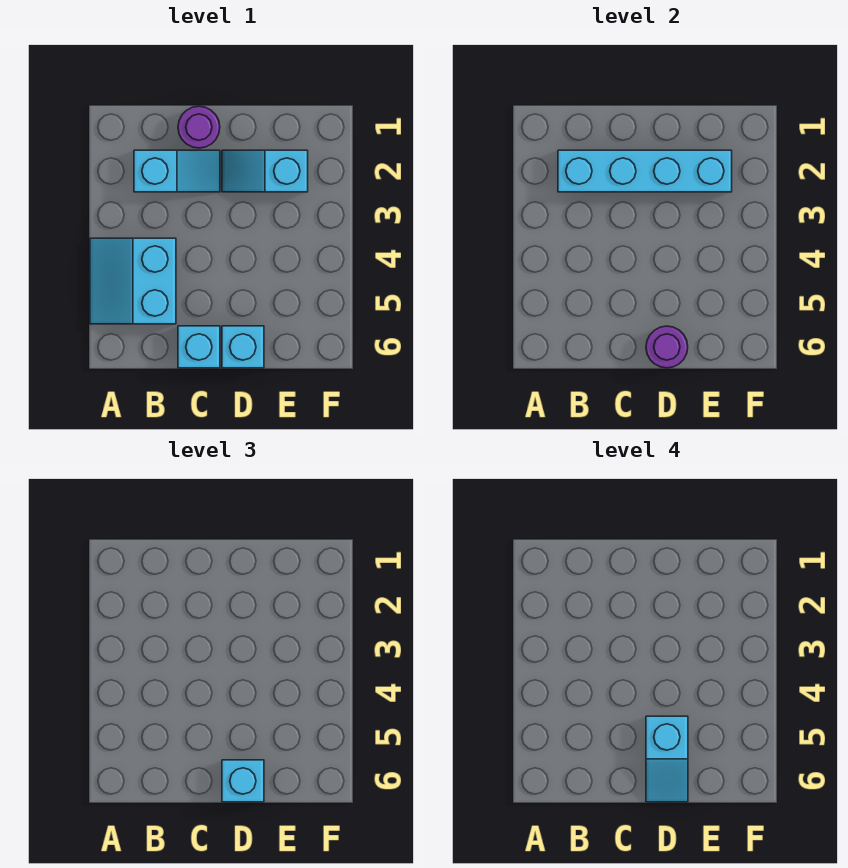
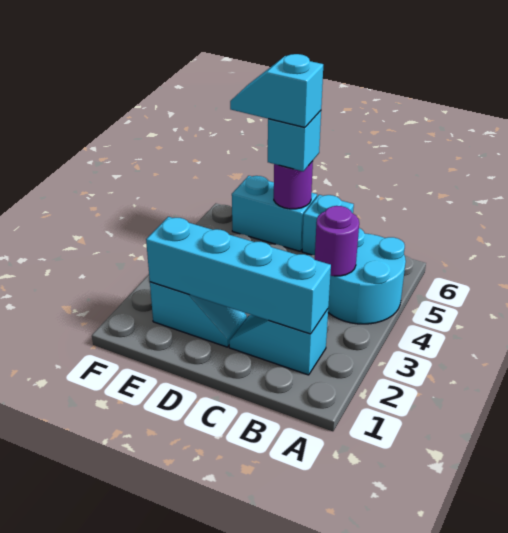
cyan slope A4:B5 level 1 top B -> cyan round brick A4:B5 level 1
purple round brick C1 level 1 -> purple round brick B4 level 2
cyan slope D5:D6 level 4 top 5 -> cyan slope D6:E6 level 4 top D
cyan brick D6 level 1 -> cyan brick D6:E6 level 1

